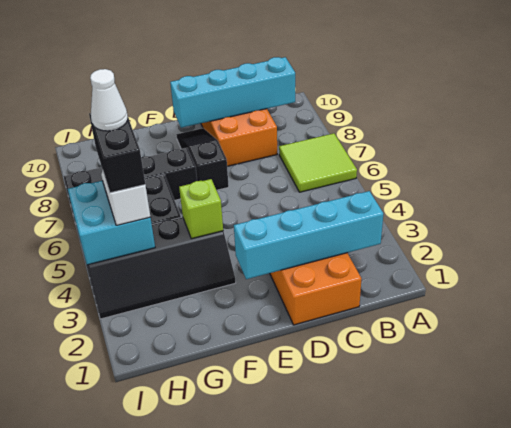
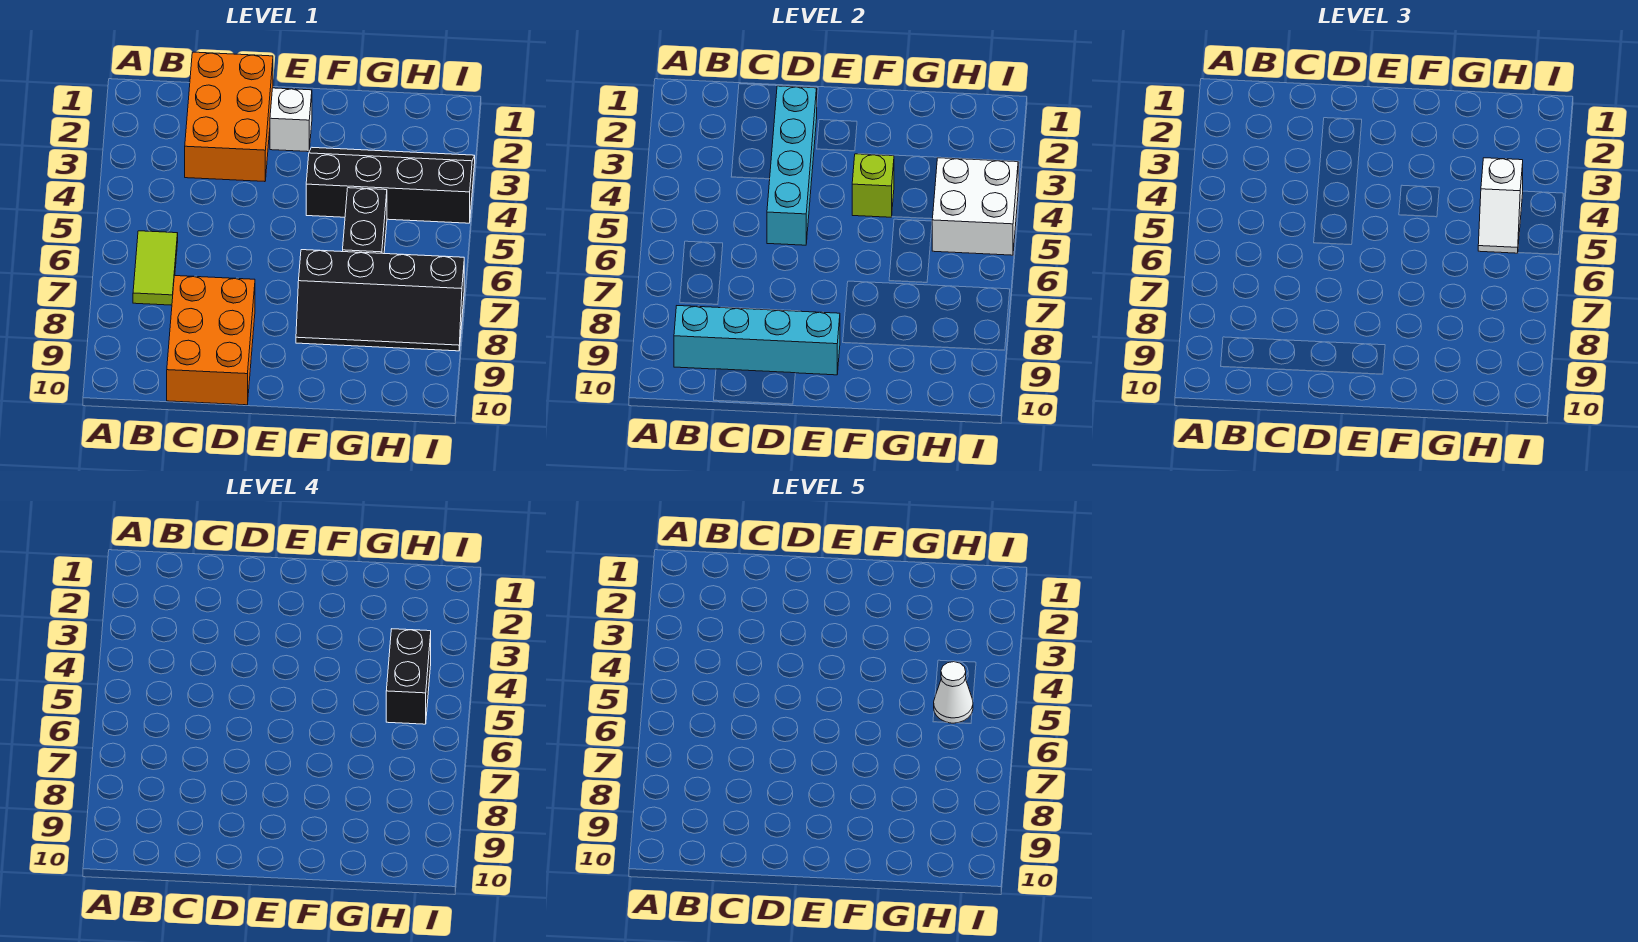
lime tile A6:B7 level 1 -> lime tile B6:B7 level 1
cyan brick B2:E2 level 2 -> cyan brick D2:D5 level 2
none -> white brick E2 level 1
black slope E7:E9 level 1 top 7 -> none
cyan brick H4:I5 level 2 -> white brick H4:I5 level 2

